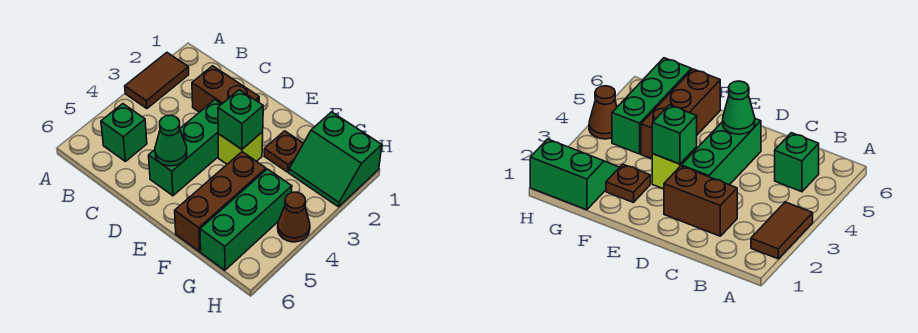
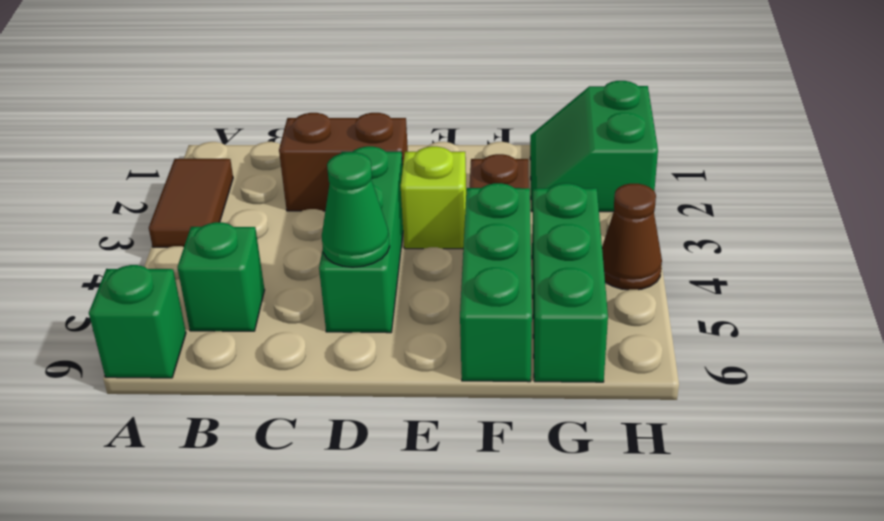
green brick E3 level 2 -> green brick A6 level 1
brown brick F4:F6 level 1 -> green brick F4:F6 level 1
green slope G1:H2 level 1 top 1 -> green slope G1:H2 level 1 top H

